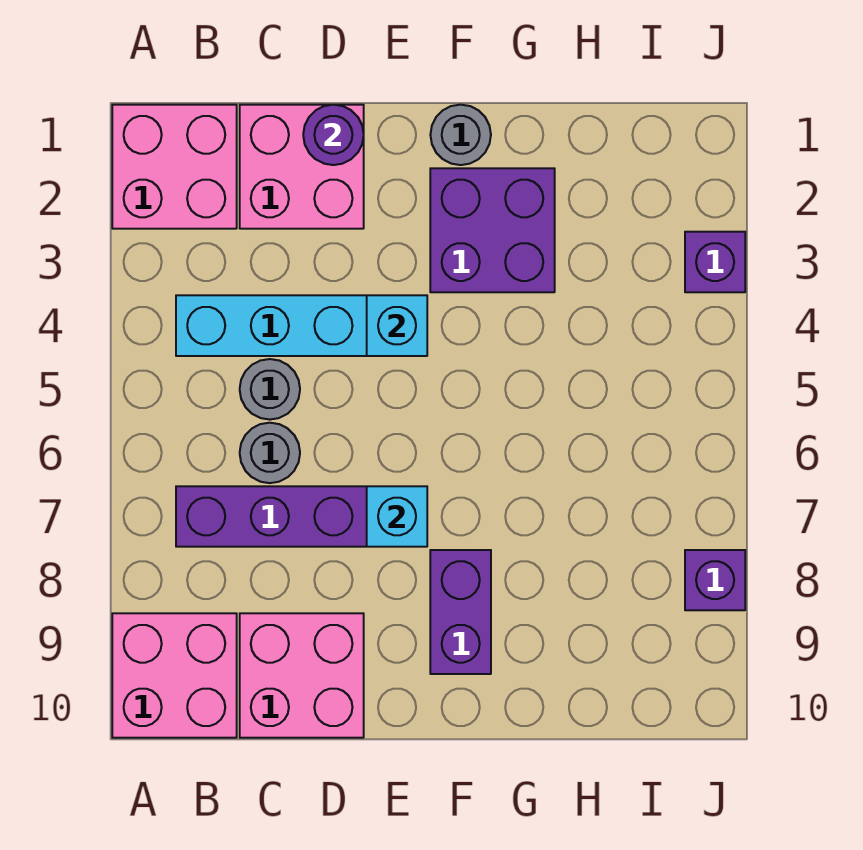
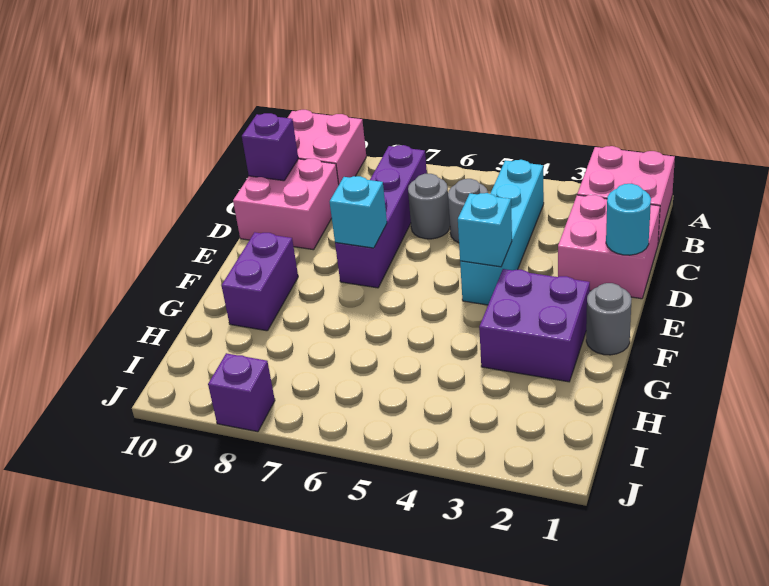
purple round brick D1 level 2 -> cyan round brick D1 level 2
purple brick F8:F9 level 1 -> purple brick F9:G9 level 1
purple brick J3 level 1 -> purple brick C10 level 2

